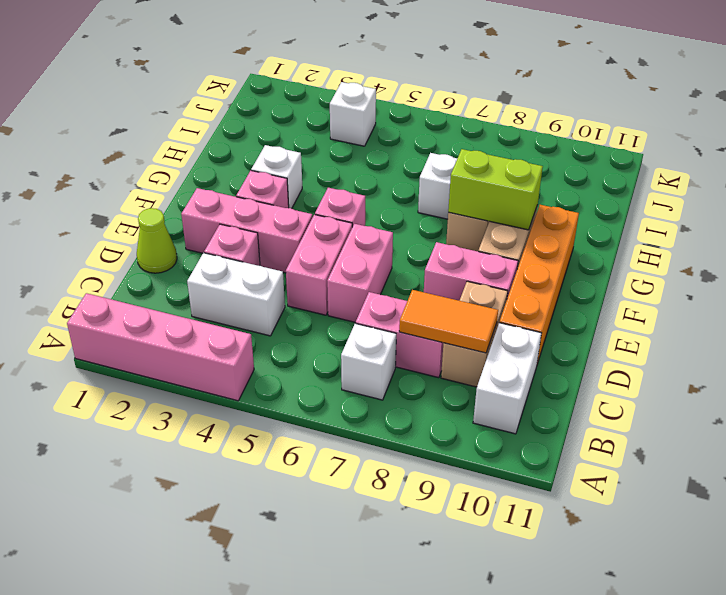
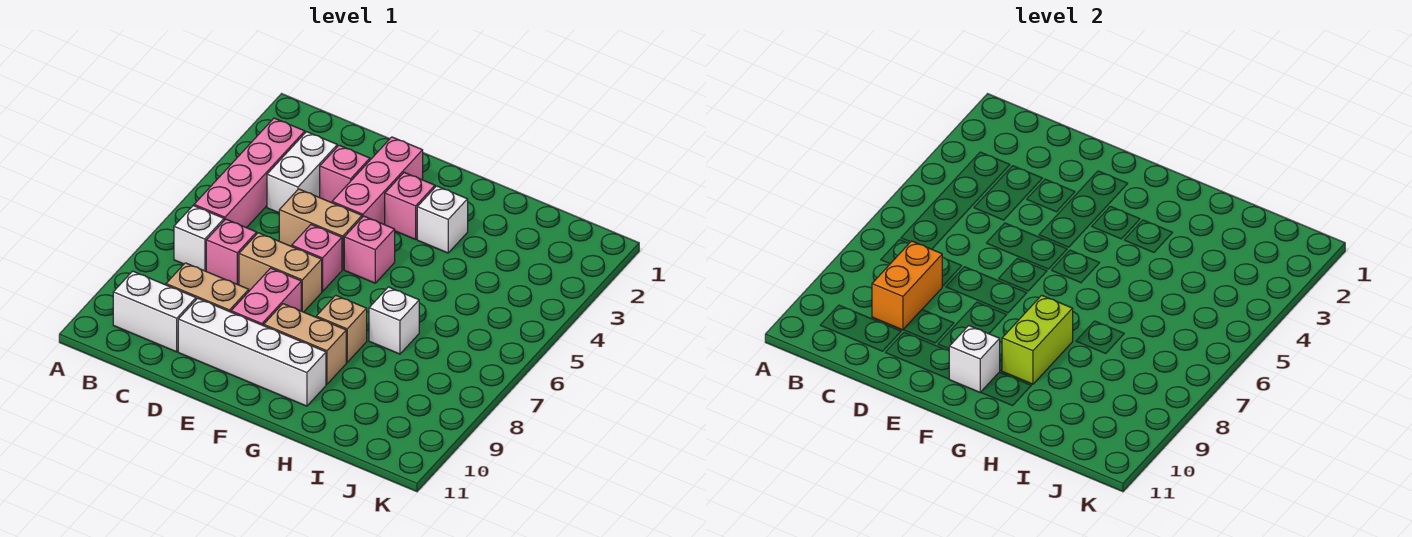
pink brick A1:A4 level 1 -> pink brick B3:B6 level 1
pink brick C7:C8 level 1 -> pink brick C7 level 1
orange tile C8:C9 level 2 -> orange brick C8:C9 level 2
lime cone D1 level 1 -> none
pink brick D5:E5 level 1 -> tan brick D5:E5 level 1
pink brick D6:E6 level 1 -> pink brick E6 level 1
none -> tan brick D7:E7 level 1
orange brick D10:G10 level 1 -> white brick D10:G10 level 1
white brick J4 level 1 -> white brick F10 level 2

